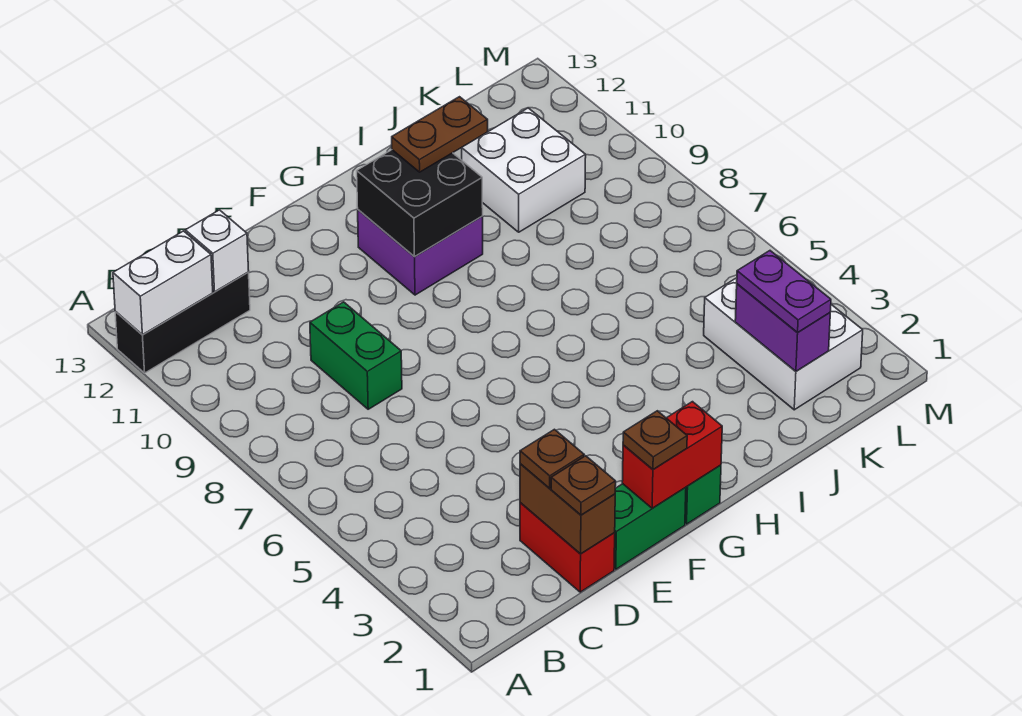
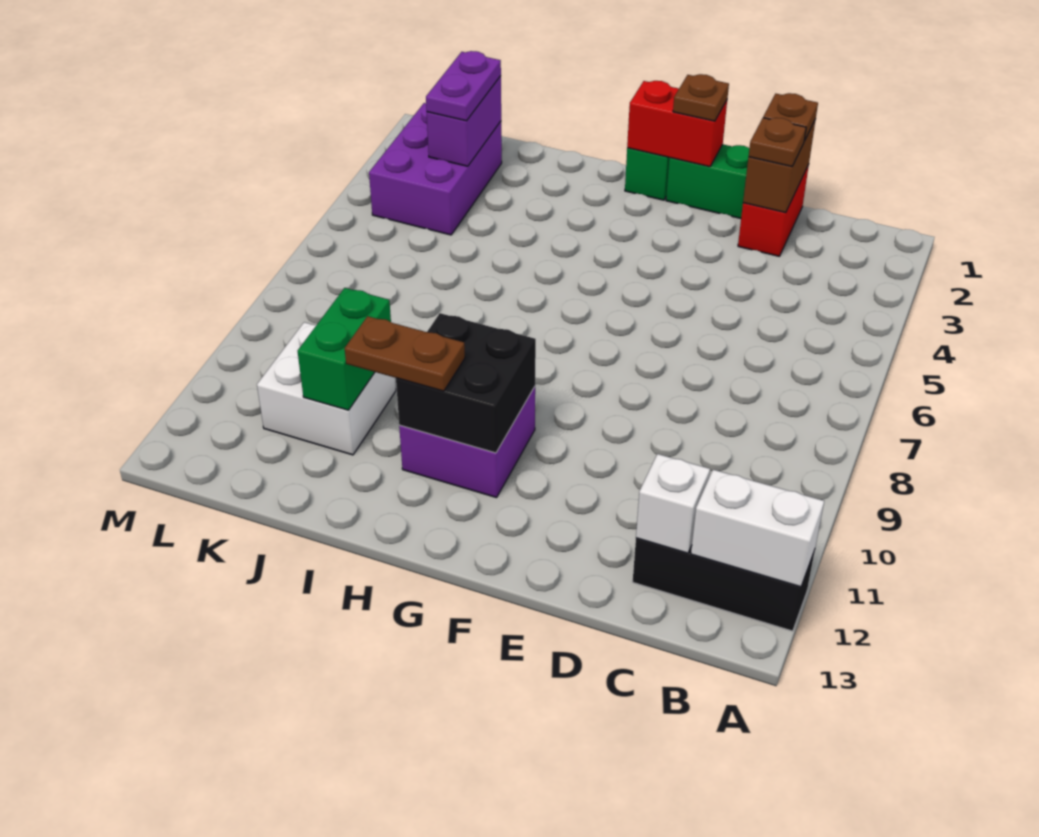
green brick D8:D9 level 1 -> green brick J10:J11 level 2
white brick K2:L4 level 1 -> purple brick K2:L4 level 1

